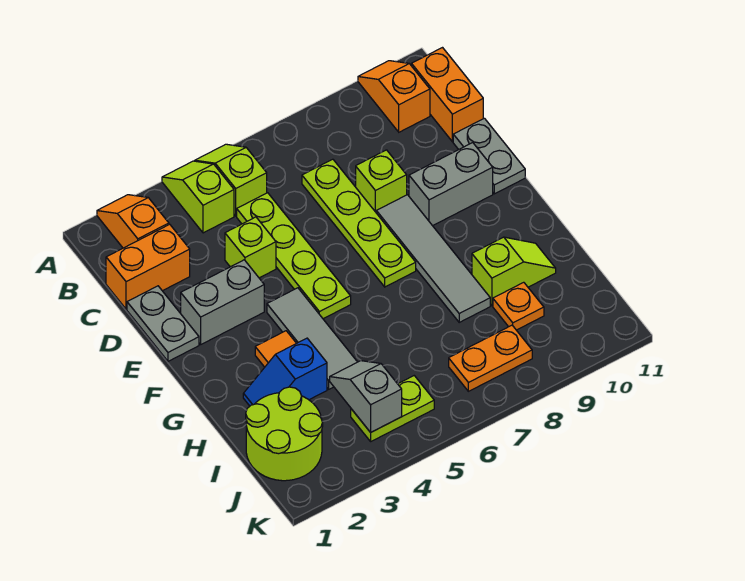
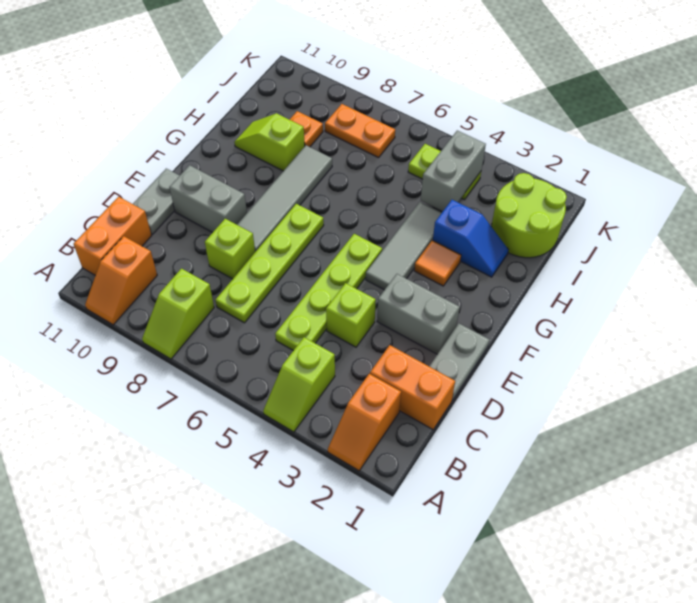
lime slope A5:B5 level 1 top B -> lime slope A8:B8 level 1 top B
grey slope I4:J4 level 2 top J -> grey brick I4:J4 level 2

